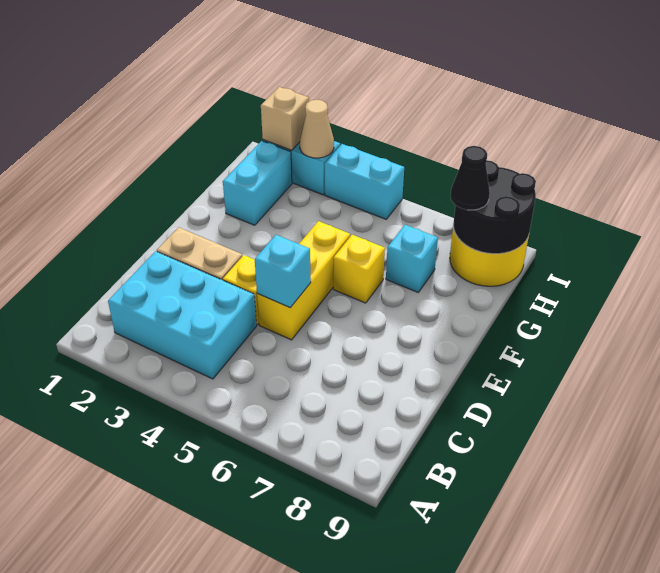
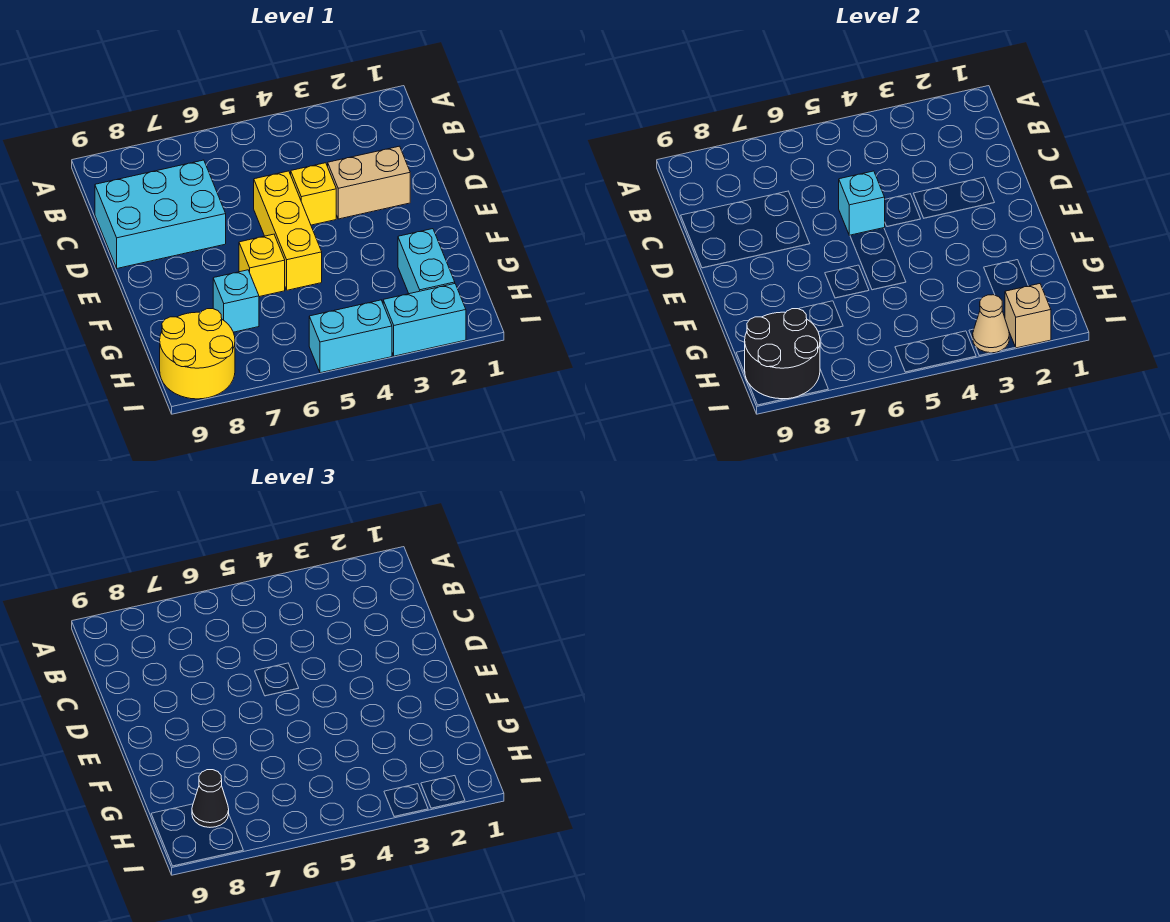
cyan brick B2:C4 level 1 -> cyan brick C7:D9 level 1

